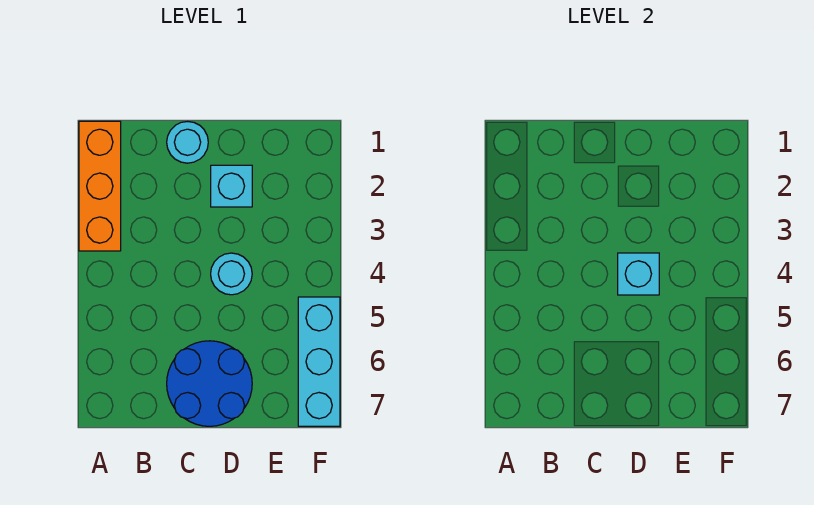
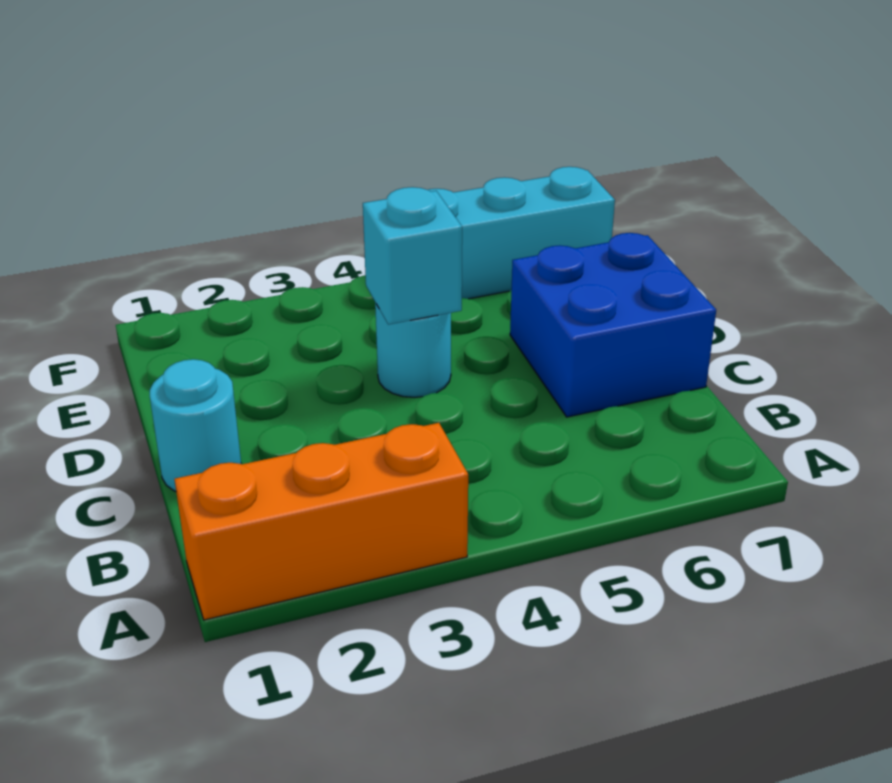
blue round brick C6:D7 level 1 -> blue brick C6:D7 level 1
cyan brick D2 level 1 -> none

